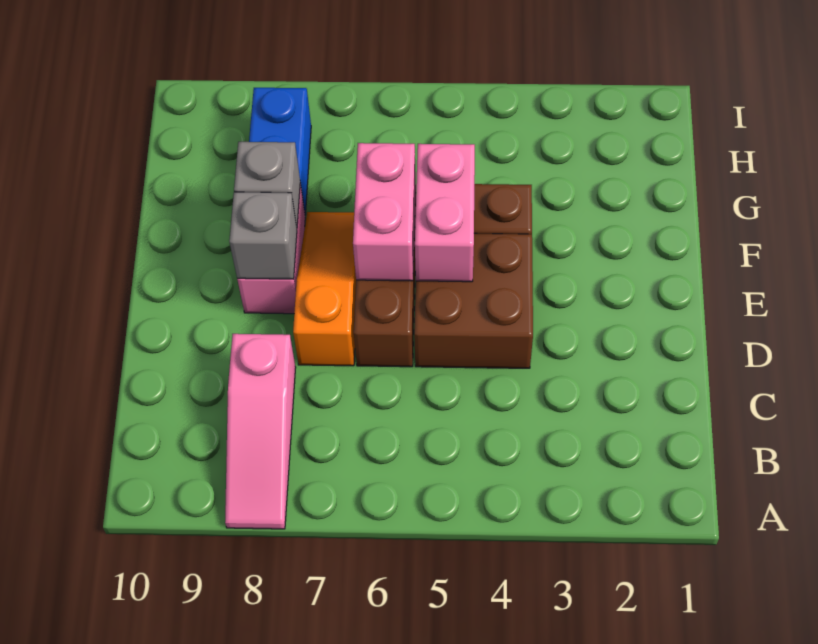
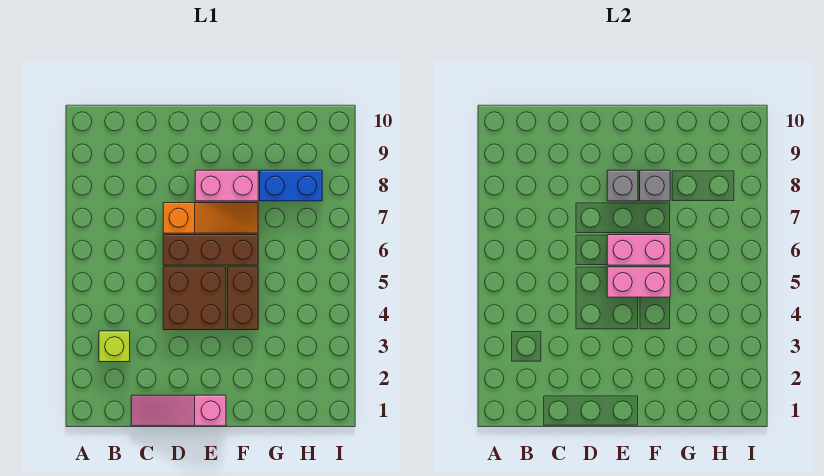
pink slope A8:C8 level 1 top C -> pink slope C1:E1 level 1 top E
none -> lime brick B3 level 1

